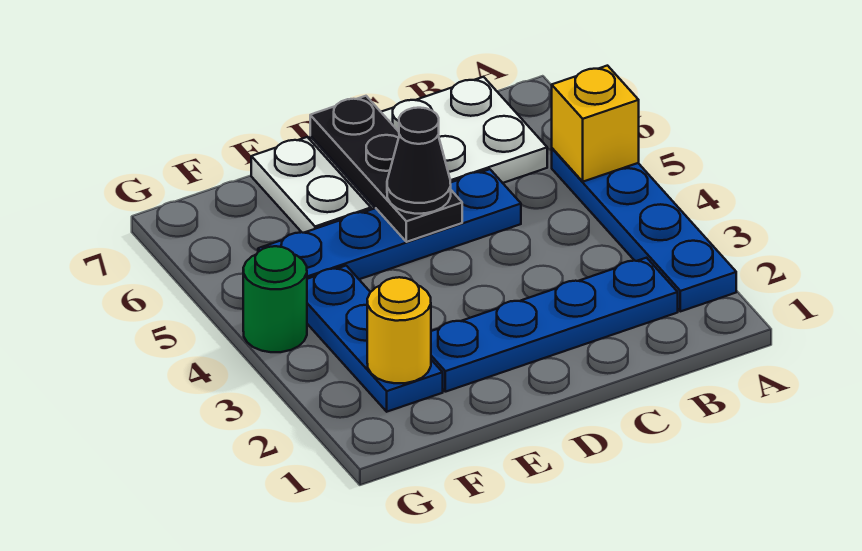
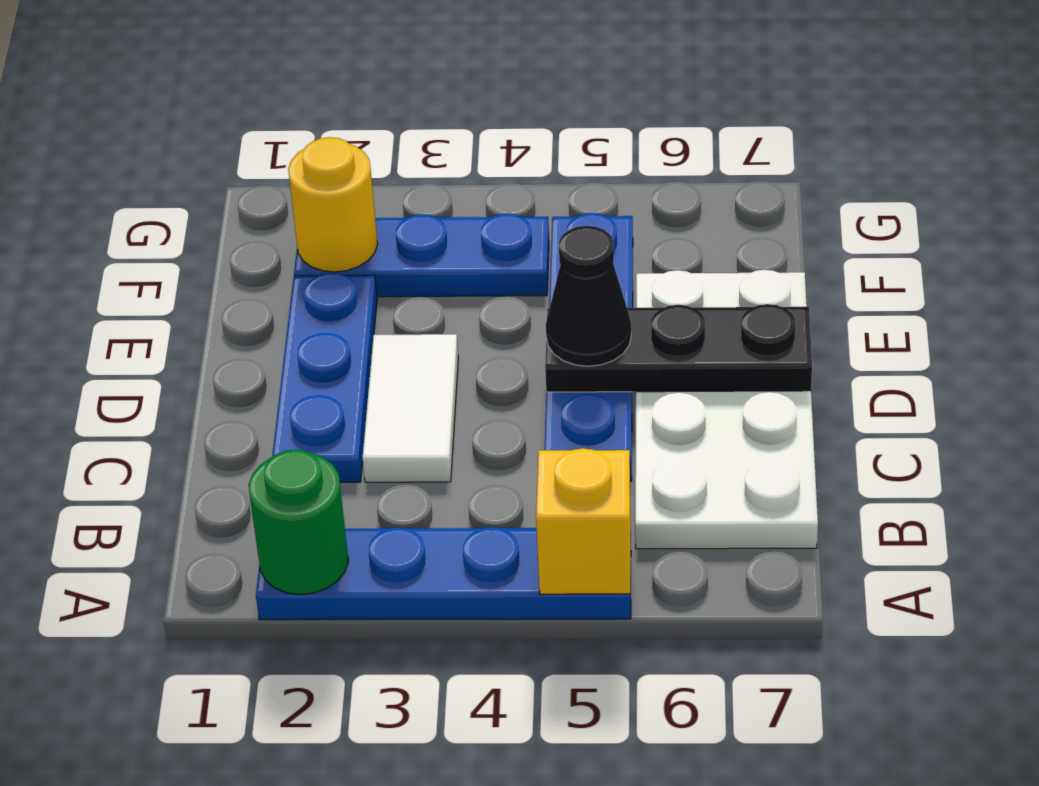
blue plate B2:E2 level 1 -> blue plate C2:E2 level 1
none -> white tile C3:D3 level 1
green round brick G4 level 1 -> green round brick A2 level 2

